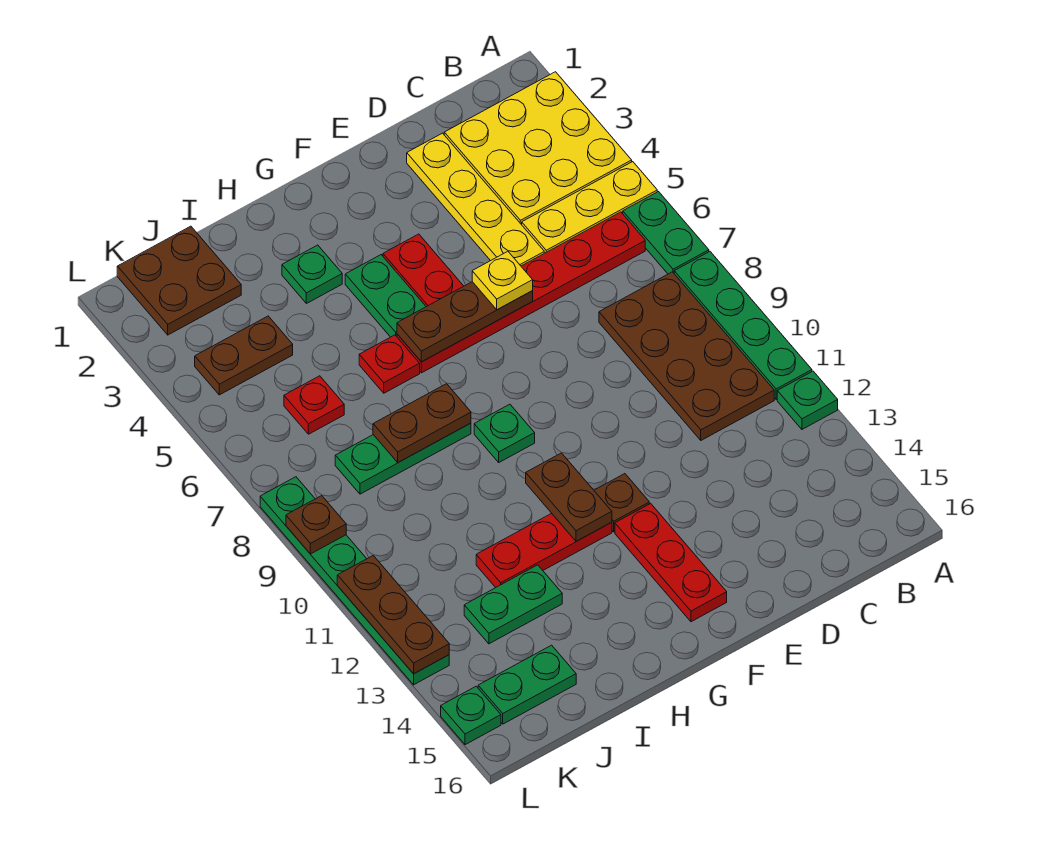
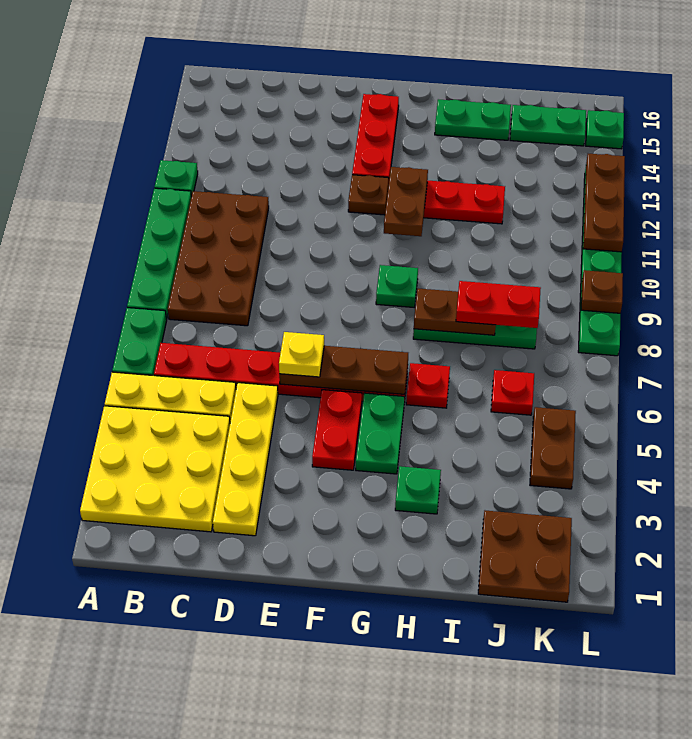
none -> red plate I8:J8 level 3
green plate I13:J13 level 1 -> green plate H15:I15 level 1
brown plate J4:K4 level 1 -> brown plate K4:K5 level 1

